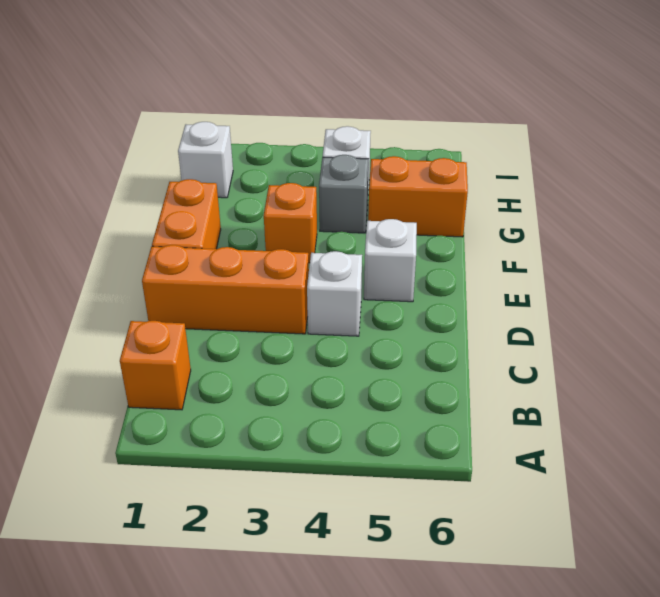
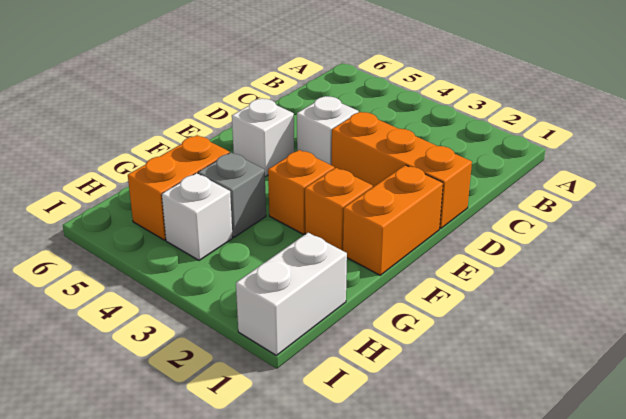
orange brick B1 level 1 -> orange brick F2 level 1
orange brick G5:G6 level 1 -> orange brick G5:H5 level 1
white brick H1 level 1 -> white brick H1:I1 level 1

